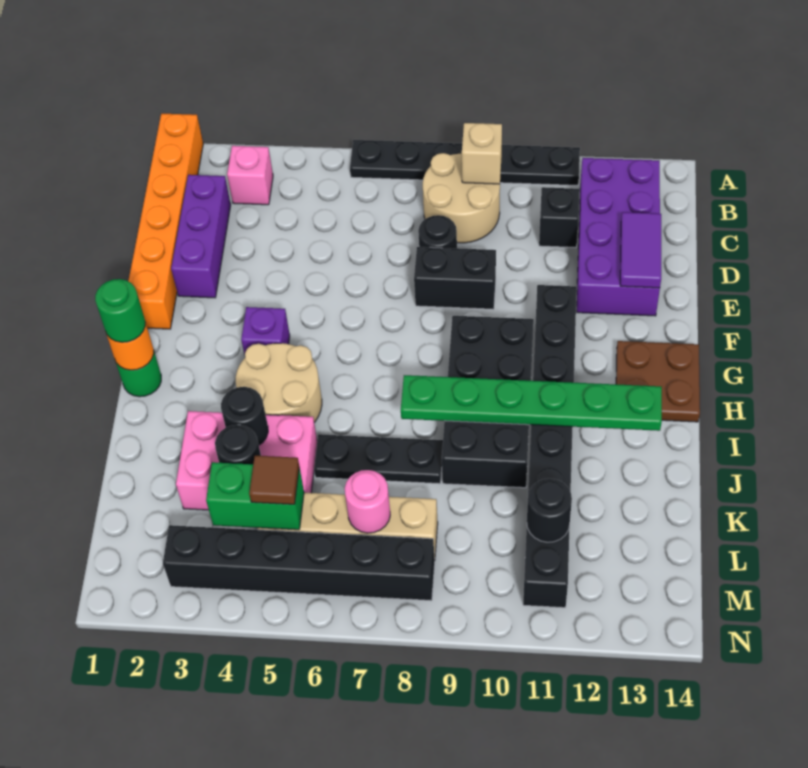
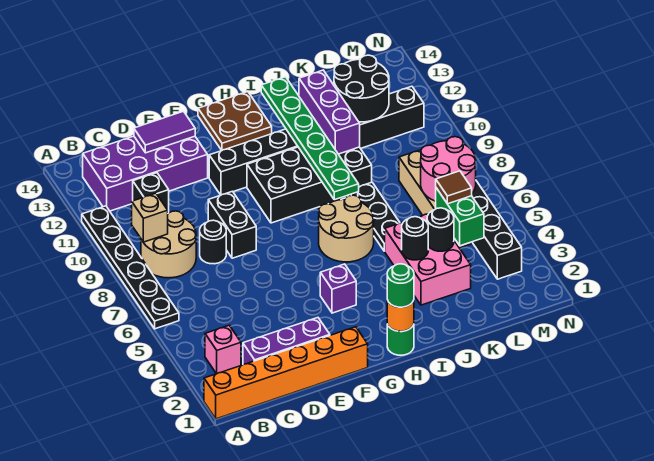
tan round brick H4:I5 level 1 -> tan round brick H6:I7 level 1
none -> purple brick J10:J12 level 2
pink round brick L7 level 2 -> pink round brick L6:M7 level 2
black round brick L11 level 2 -> black round brick K11:L12 level 2

